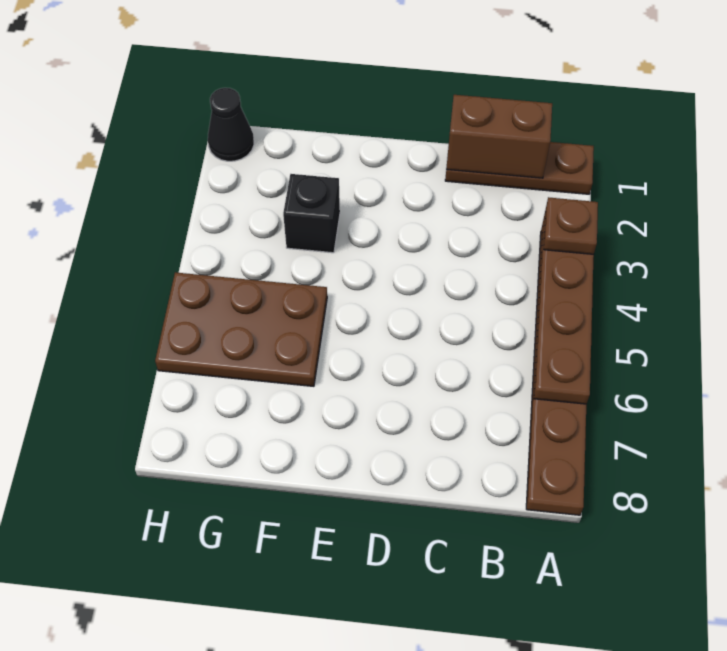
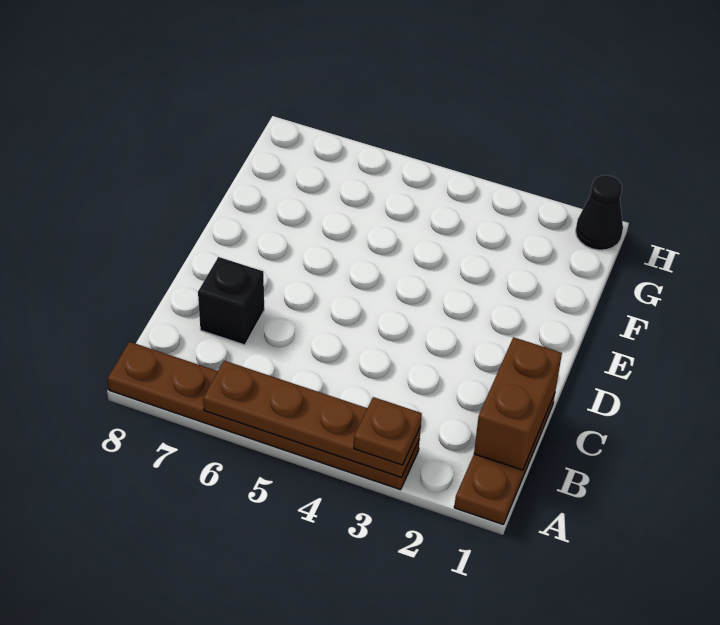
black brick F3 level 1 -> black brick C7 level 1
brown plate F5:H6 level 1 -> none

